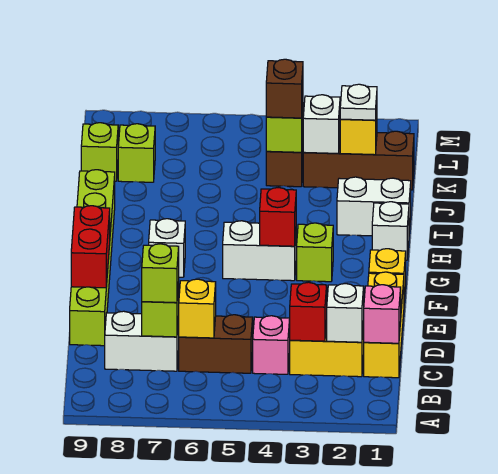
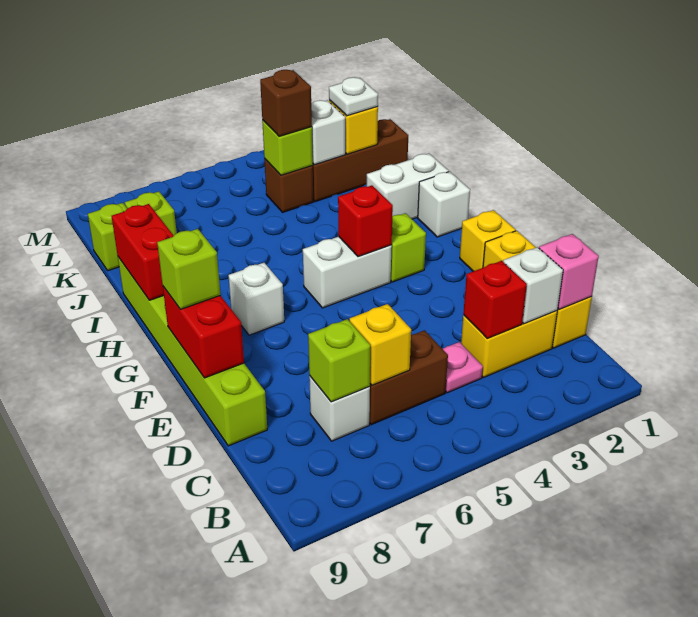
pink brick C4 level 1 -> pink plate C4 level 1
white brick C7:C8 level 1 -> white brick C7 level 1
lime brick C7 level 3 -> lime brick F9 level 3
none -> red brick H9:I9 level 2

